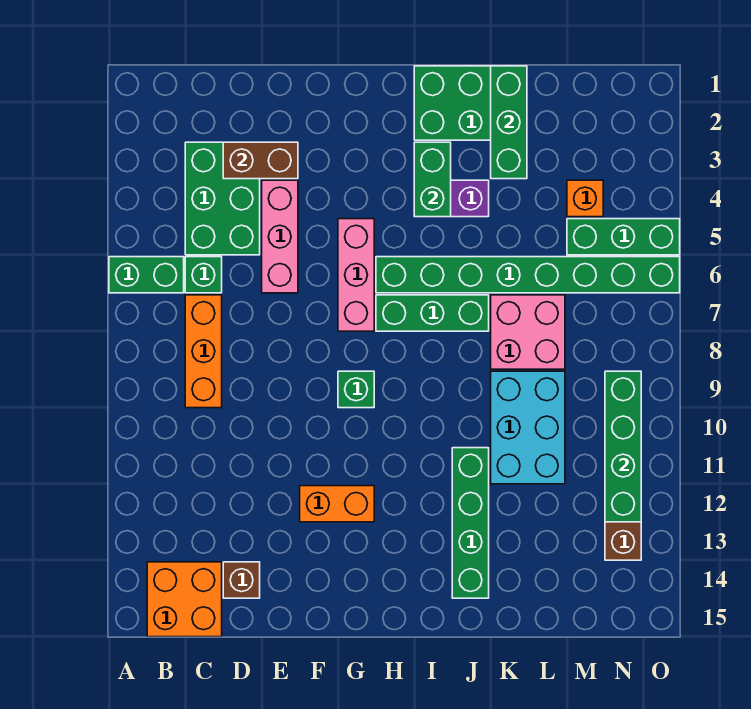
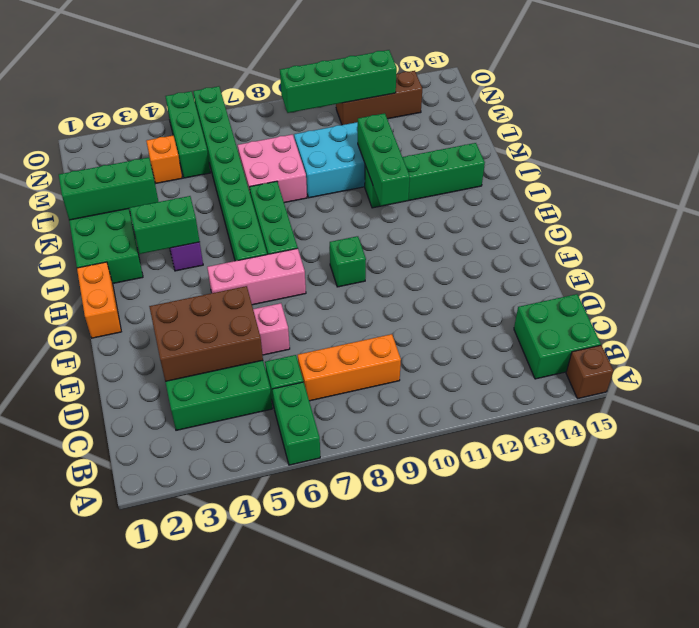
orange brick B14:C15 level 1 -> green brick B14:C15 level 1
brown brick D3:E3 level 2 -> brown brick D3:E5 level 2
brown brick D14 level 1 -> brown brick A15 level 1
orange brick F12:G12 level 1 -> orange brick G1:H1 level 1
none -> green brick I11:K11 level 2

